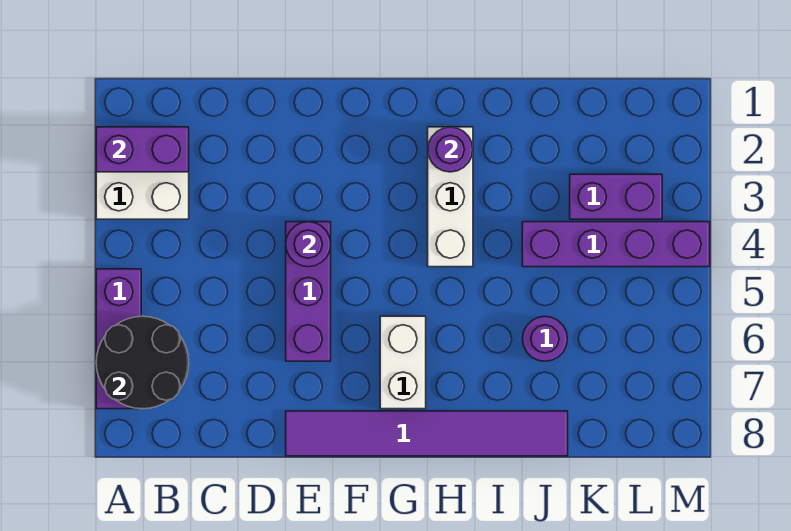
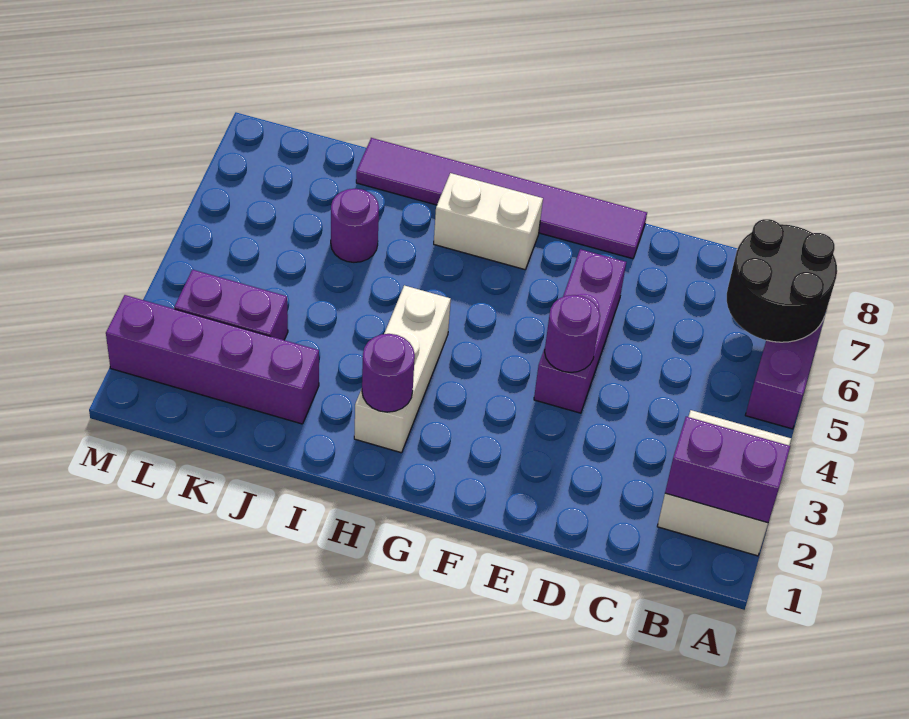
white brick G6:G7 level 1 -> white brick G7:H7 level 1
purple brick J4:M4 level 1 -> purple brick J2:M2 level 1

